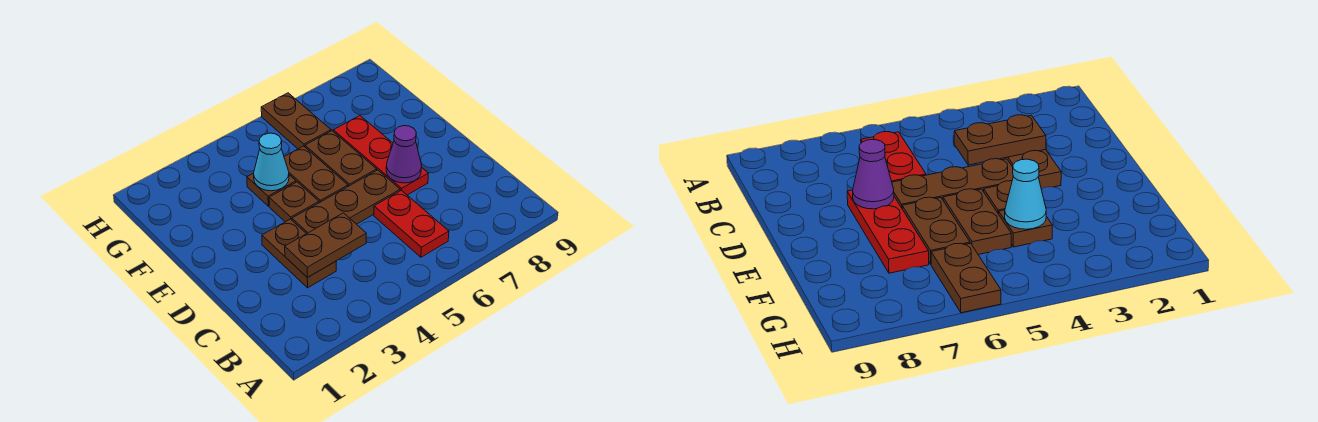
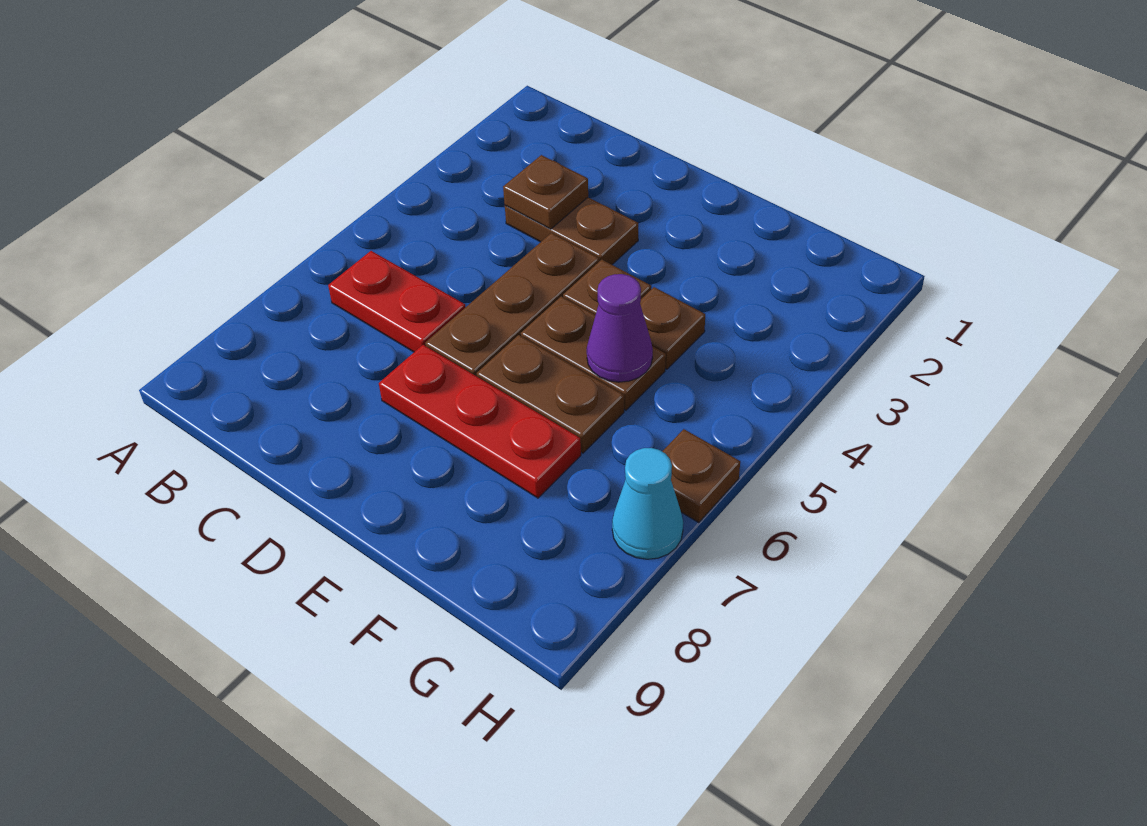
brown plate C3:C4 level 2 -> brown plate C3 level 2
purple cone D7 level 2 -> purple cone F5 level 2
cyan cone F4 level 2 -> cyan cone H7 level 1
brown plate G6:H6 level 1 -> brown plate H6 level 1

